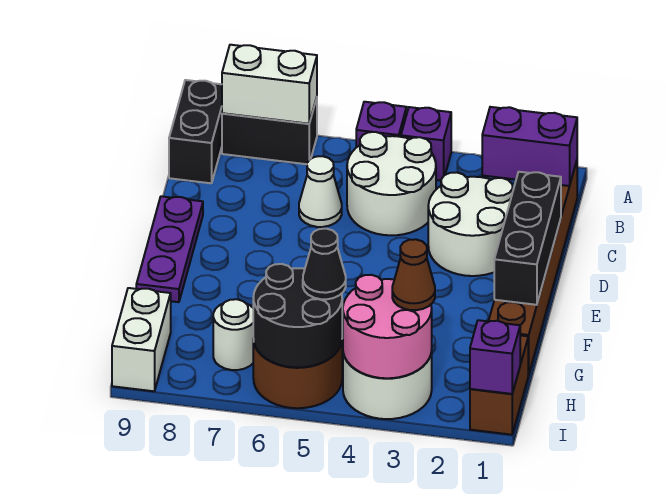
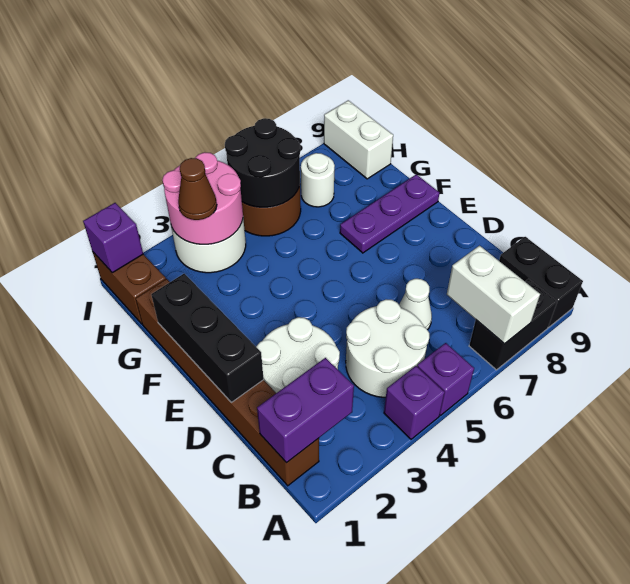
white brick A7:A8 level 2 -> white brick A7:B7 level 2
purple plate D9:F9 level 1 -> purple plate F7:F9 level 1
black cone H5 level 3 -> none

